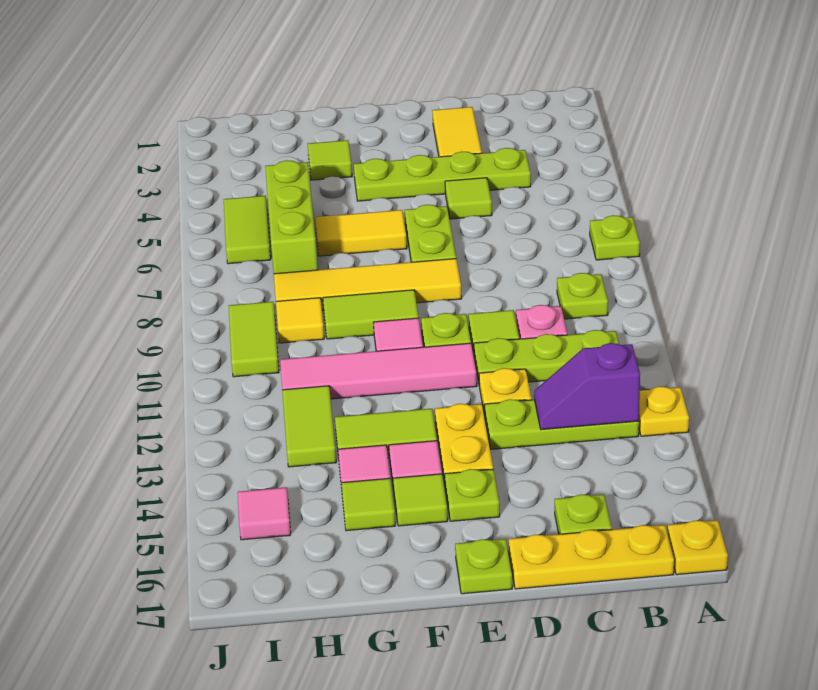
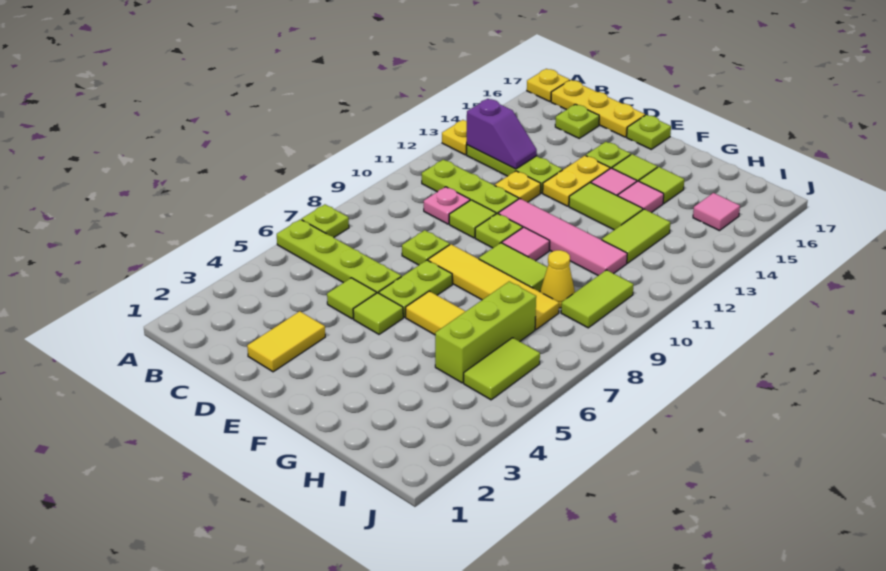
lime plate B9 level 1 -> lime plate D8 level 1
lime plate C4:F4 level 1 -> lime plate A6:D6 level 1
lime tile G3 level 1 -> lime tile E5 level 1
yellow tile H9 level 1 -> yellow cone H9 level 1

